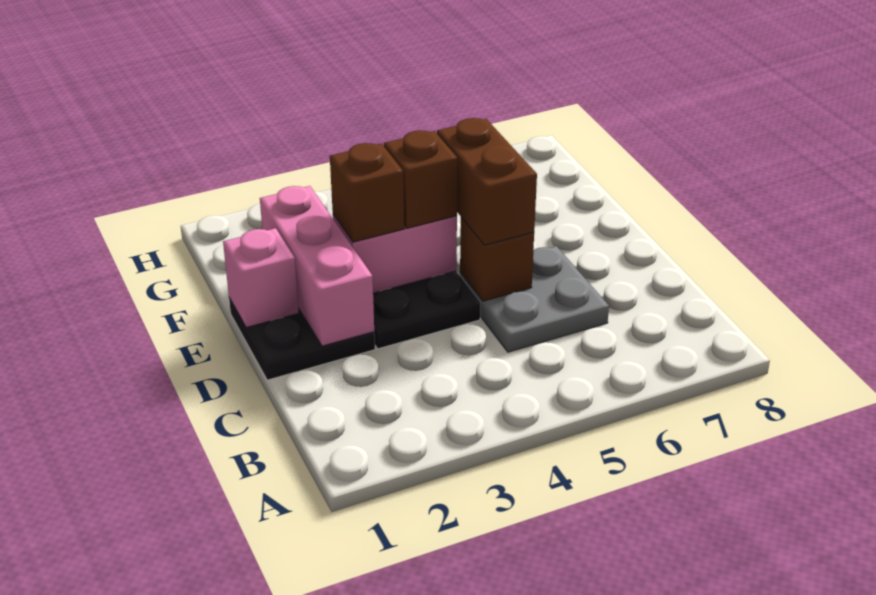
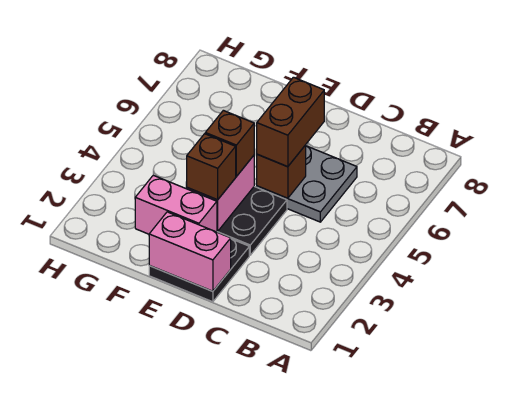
pink brick D2:F2 level 2 -> pink brick E2:F2 level 2
brown brick D5:E5 level 3 -> brown brick D5:D6 level 3
pink brick E1 level 2 -> pink brick D1:E1 level 2

